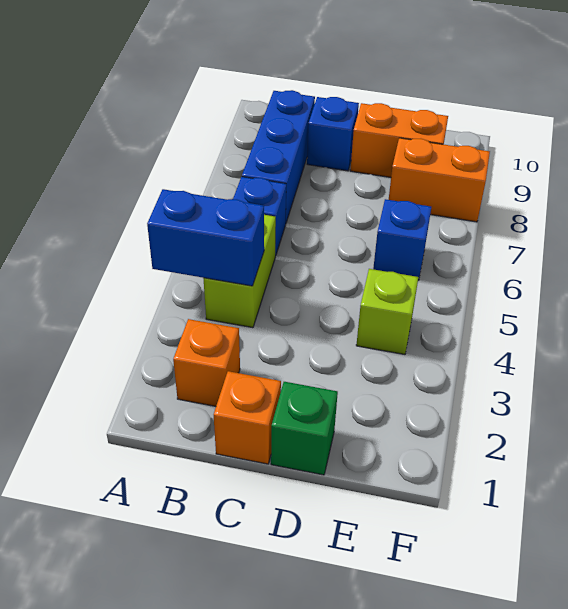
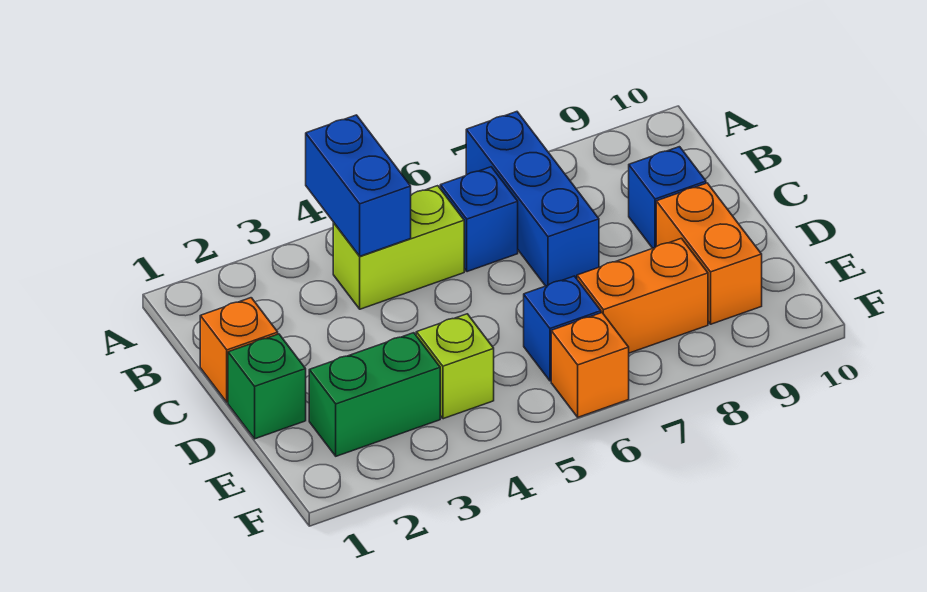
orange brick B2 level 1 -> orange brick F6 level 1
blue brick B7:B9 level 1 -> blue brick A7:C7 level 1
none -> green brick E2:E3 level 1
orange brick E8:F8 level 1 -> orange brick E7:E8 level 1

